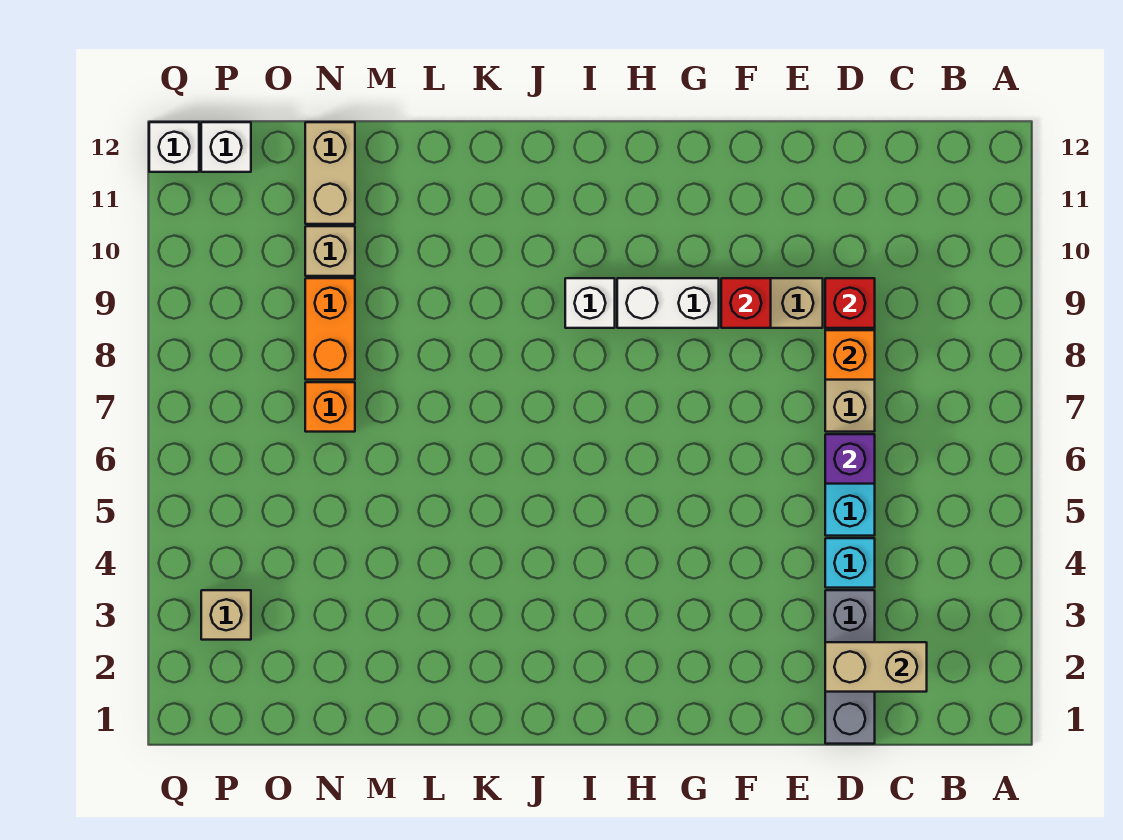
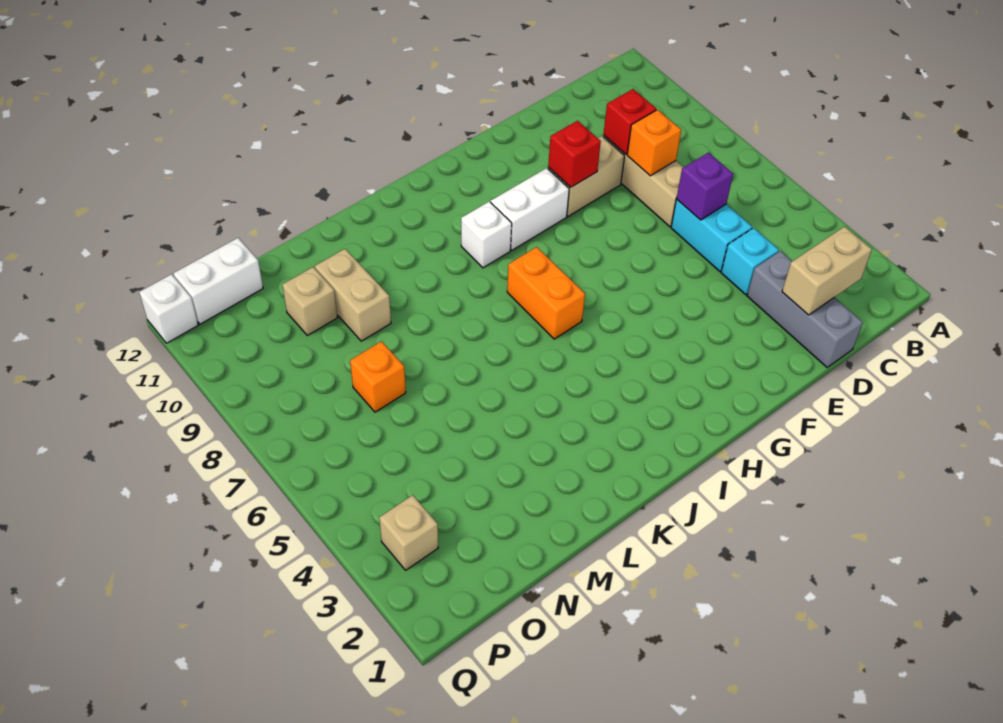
orange brick N8:N9 level 1 -> orange brick I6:I7 level 1
tan brick N11:N12 level 1 -> tan brick M9:M10 level 1
white brick P12 level 1 -> white brick O12:P12 level 1

